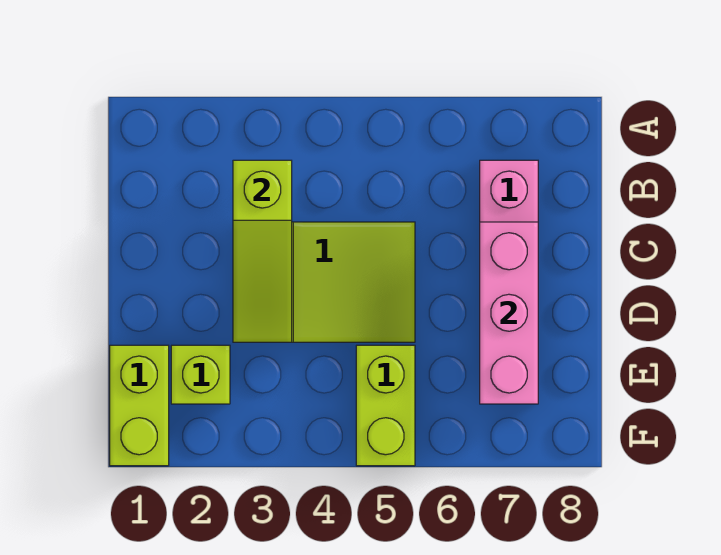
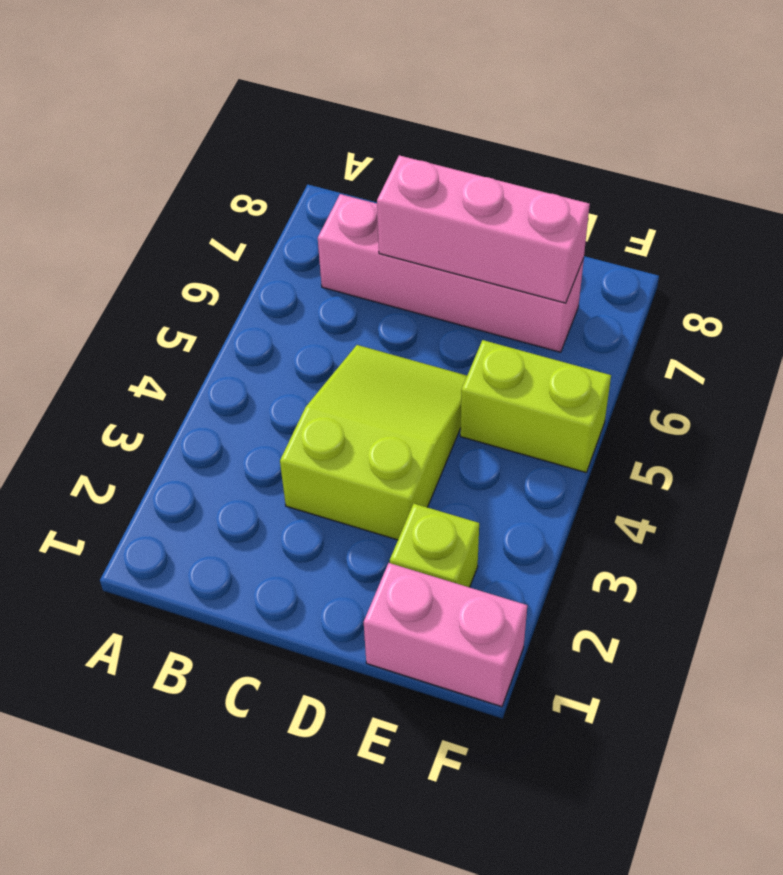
lime slope B3:D3 level 2 top B -> none
lime brick E1:F1 level 1 -> pink brick E1:F1 level 1

